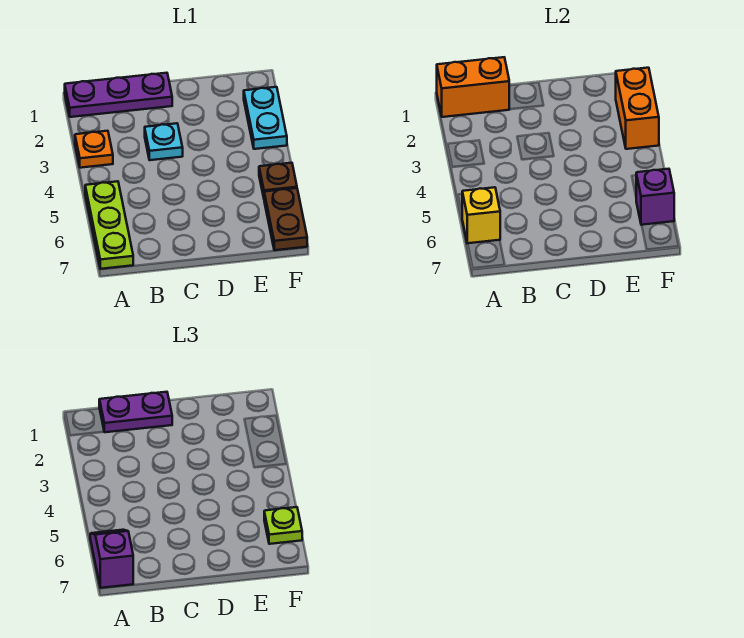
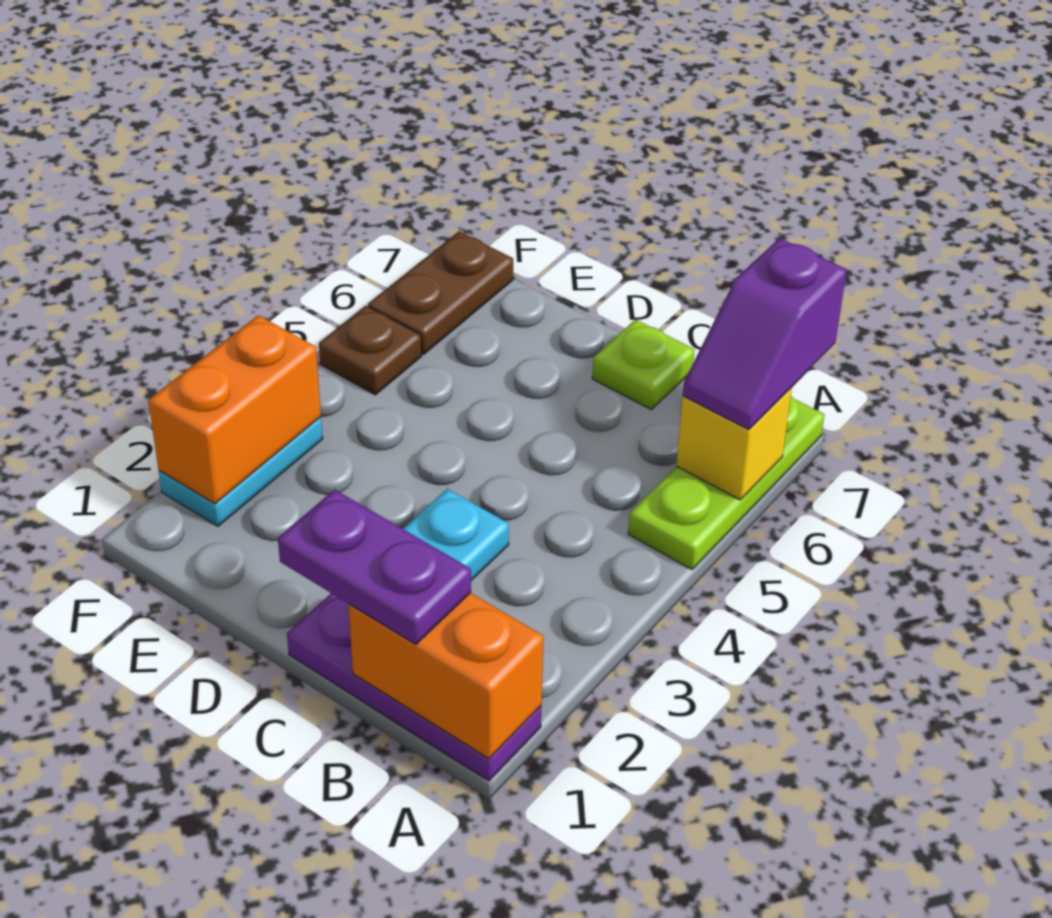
orange plate A3 level 1 -> none
purple brick F6 level 2 -> none
lime plate F6 level 3 -> lime plate C7 level 1

